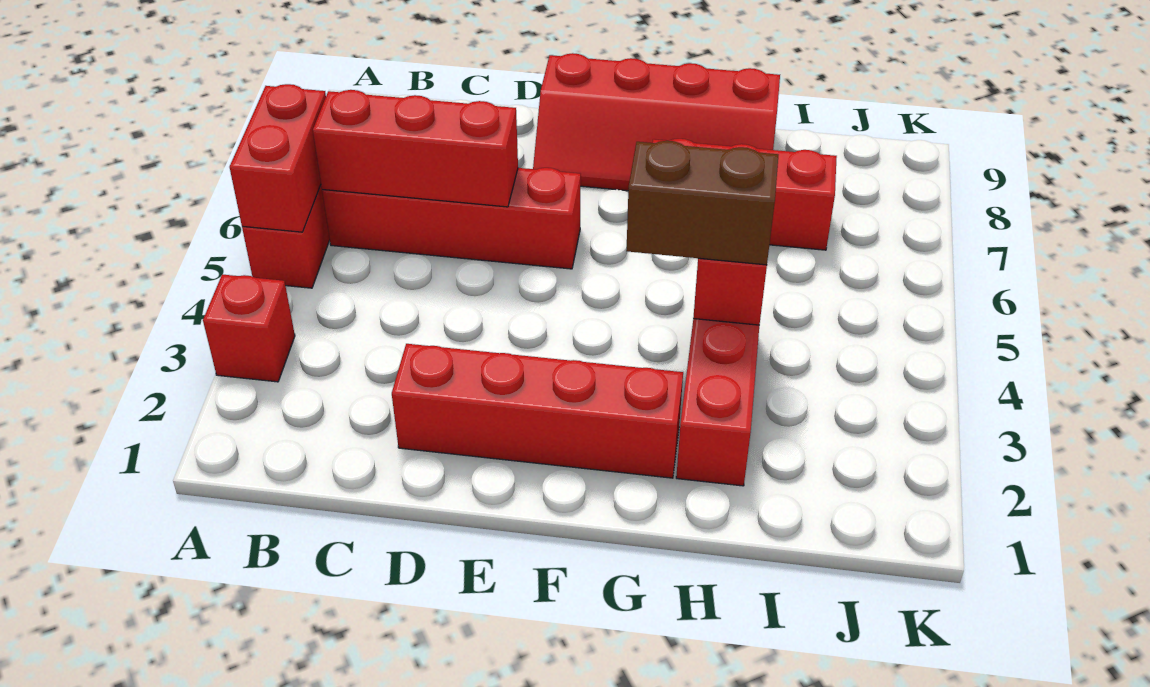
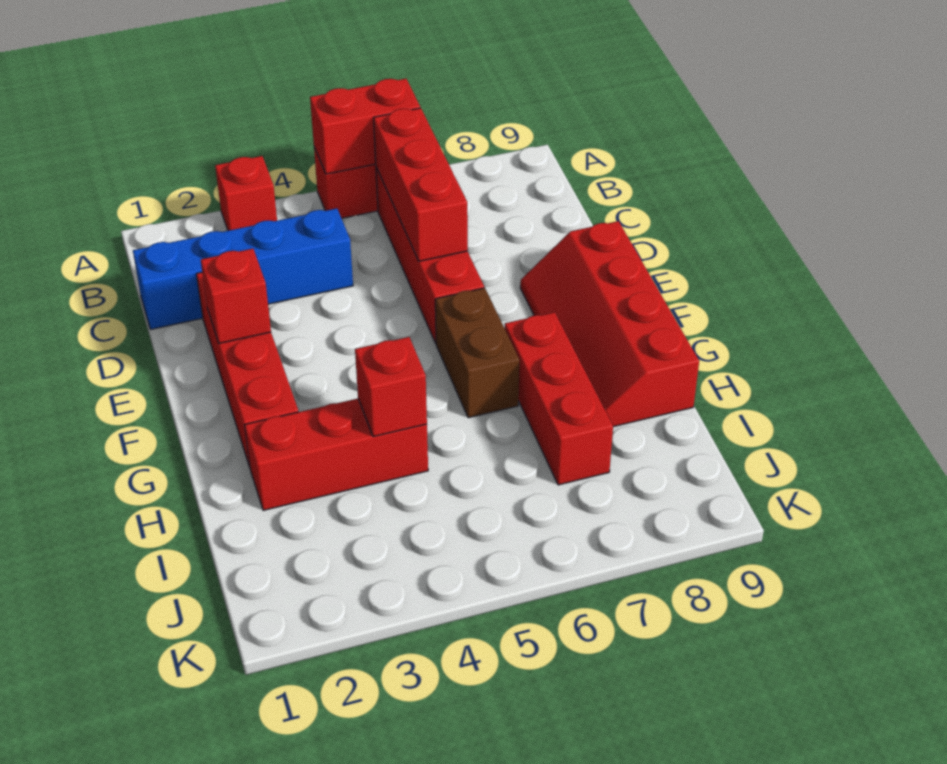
none -> blue brick C1:C4 level 1
none -> red brick E2 level 2
brown brick G4:H4 level 3 -> brown brick F6:G6 level 1

